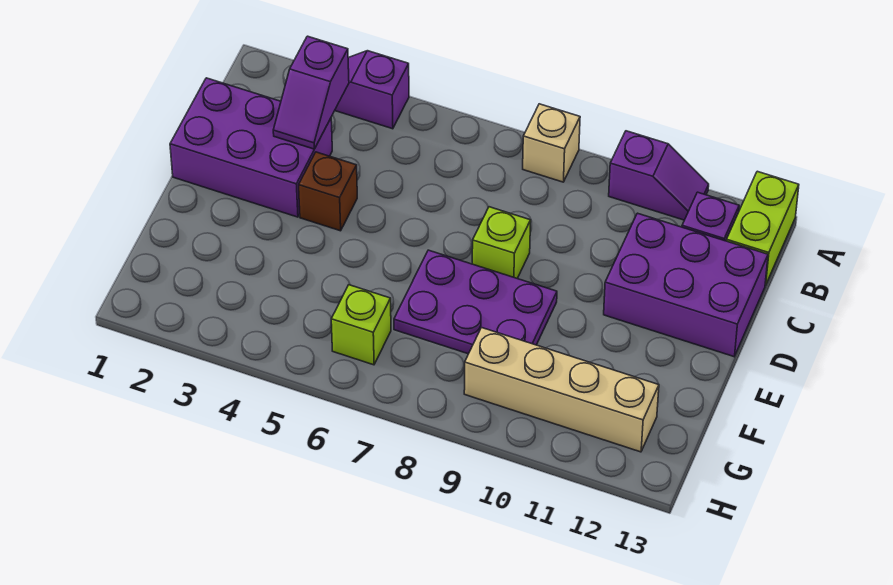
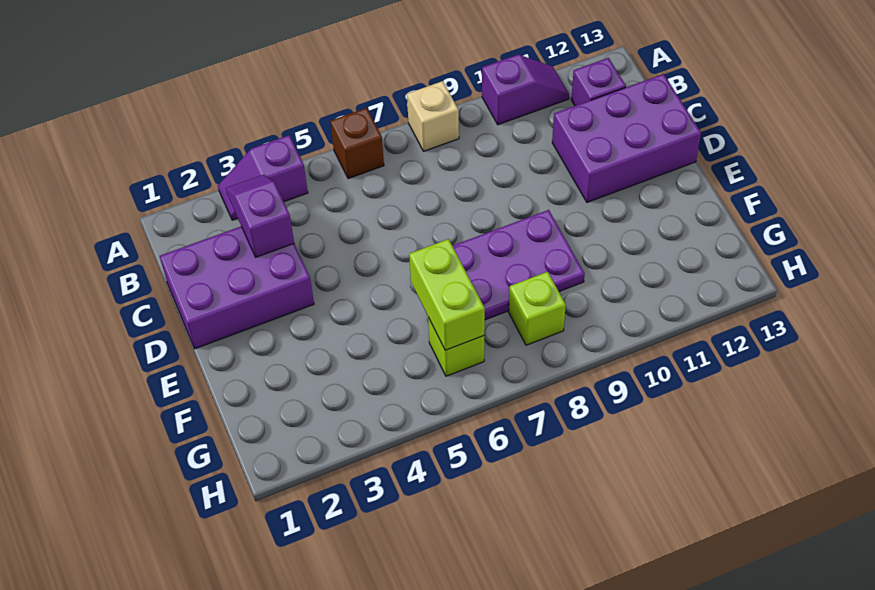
lime brick A13:B13 level 1 -> lime brick F6:G6 level 2
purple slope B3:C3 level 2 top B -> purple slope B3:C3 level 2 top C
brown brick D4 level 1 -> brown brick A6 level 1
lime brick D8 level 1 -> lime brick G8 level 1
tan brick G9:G12 level 1 -> none

